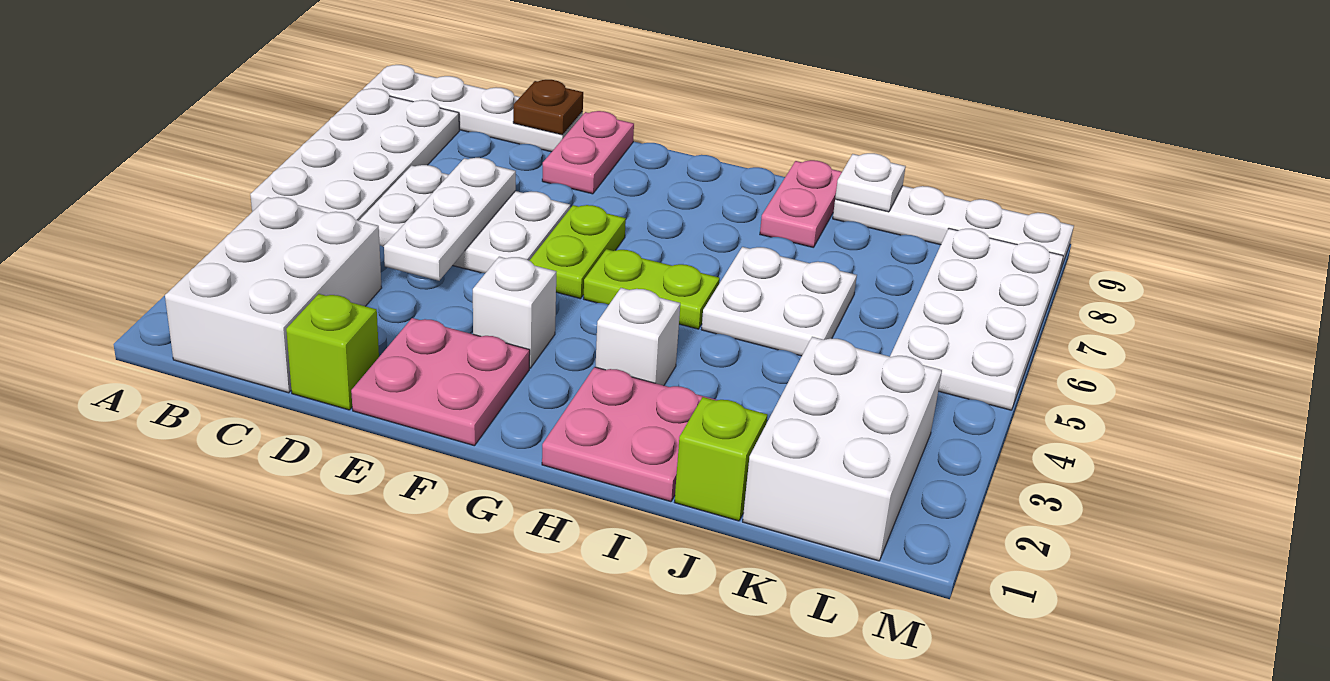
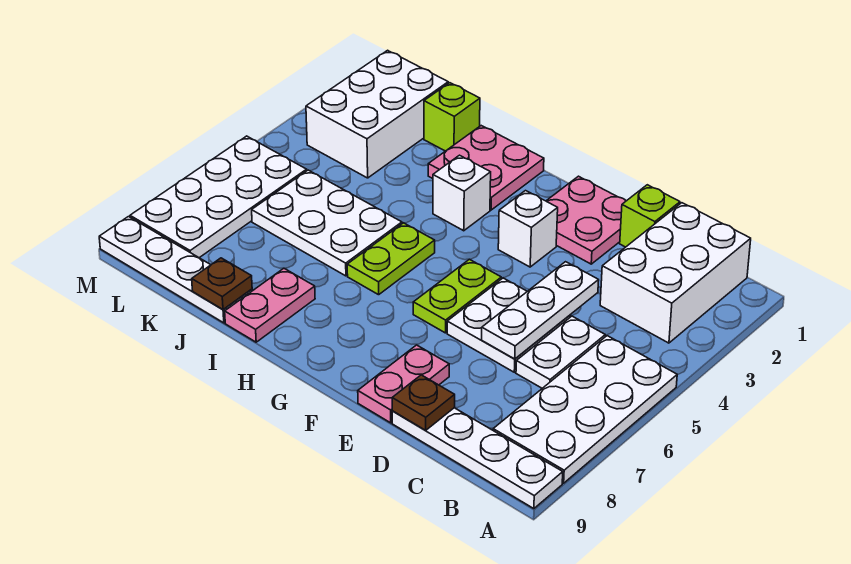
lime plate G5:H5 level 1 -> lime plate H5:H6 level 1
white plate I5:J6 level 1 -> white plate I5:K6 level 1
white plate J9 level 2 -> brown plate J9 level 2

